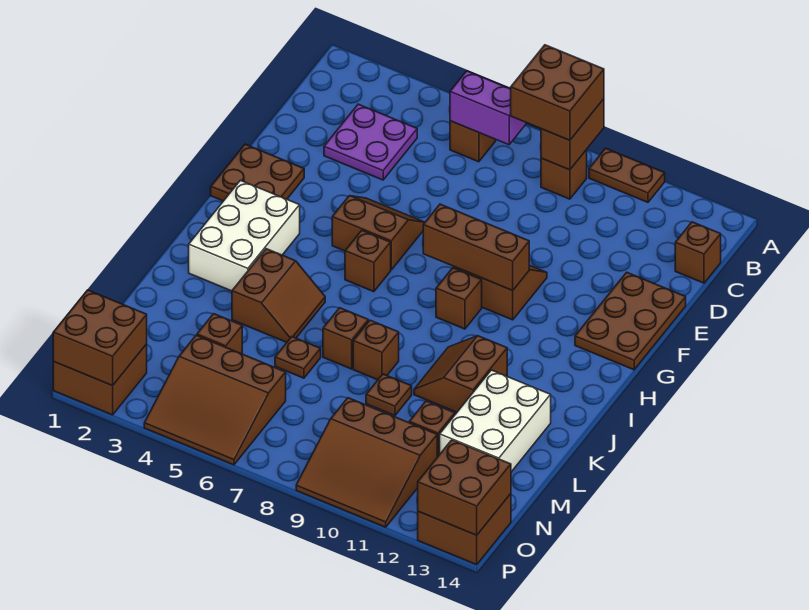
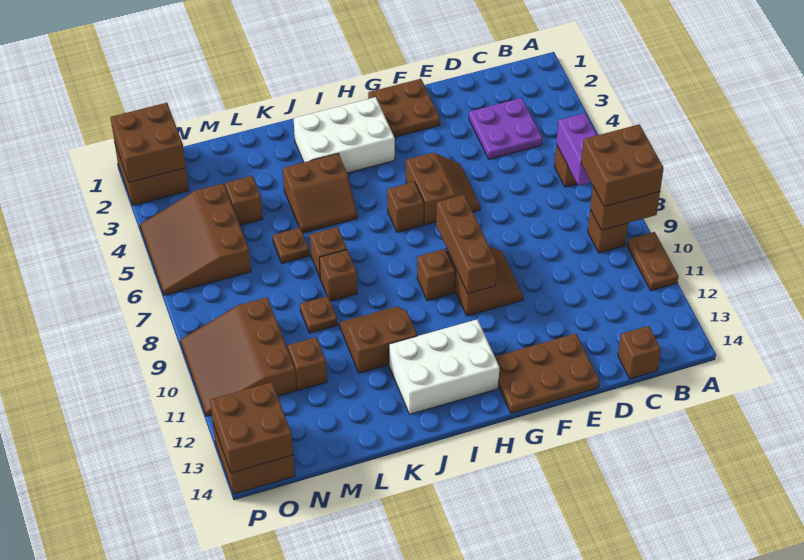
white brick K12:M13 level 1 -> white brick H12:J13 level 1

